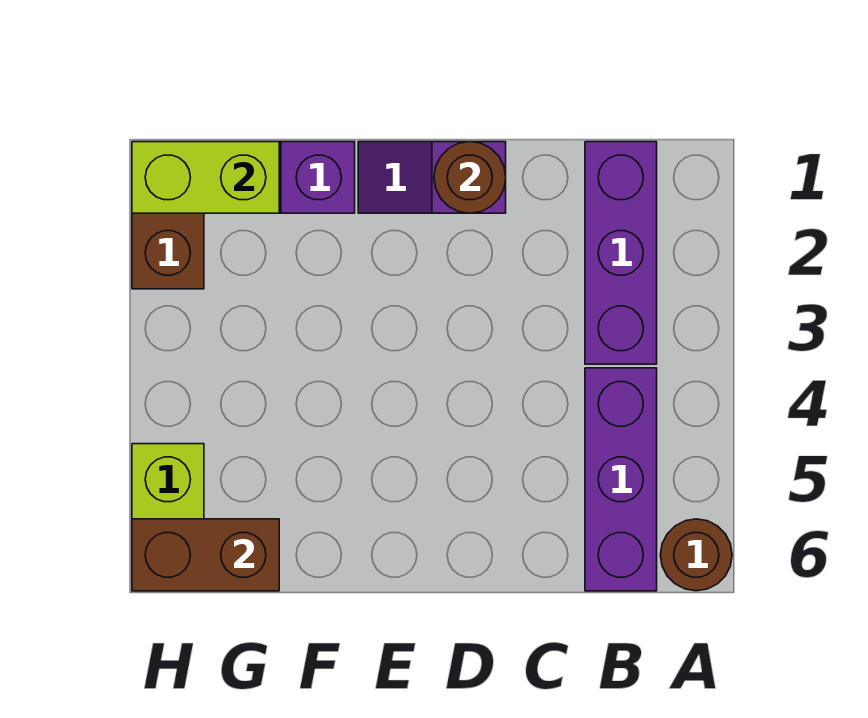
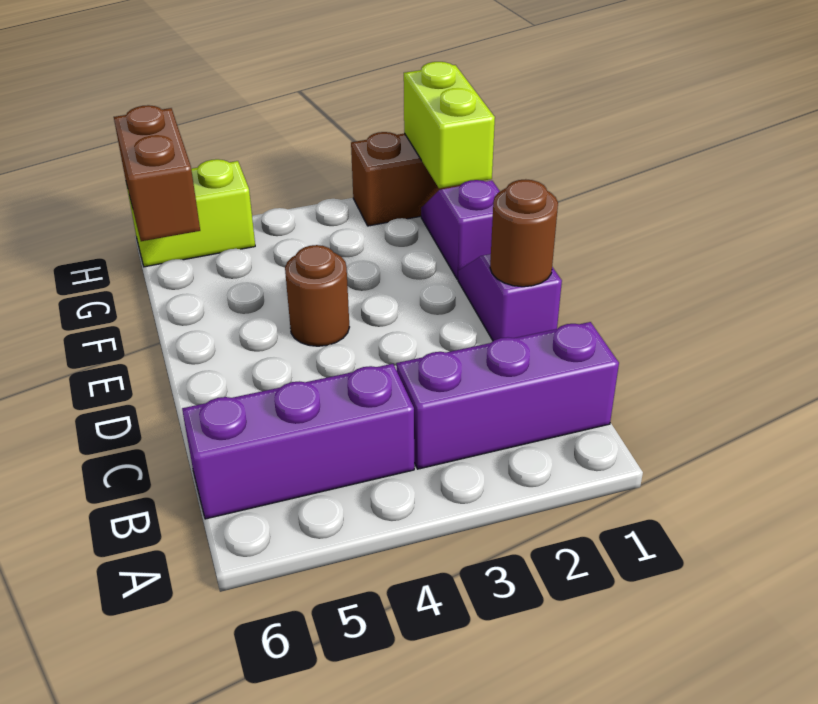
brown round brick A6 level 1 -> brown round brick E4 level 1

